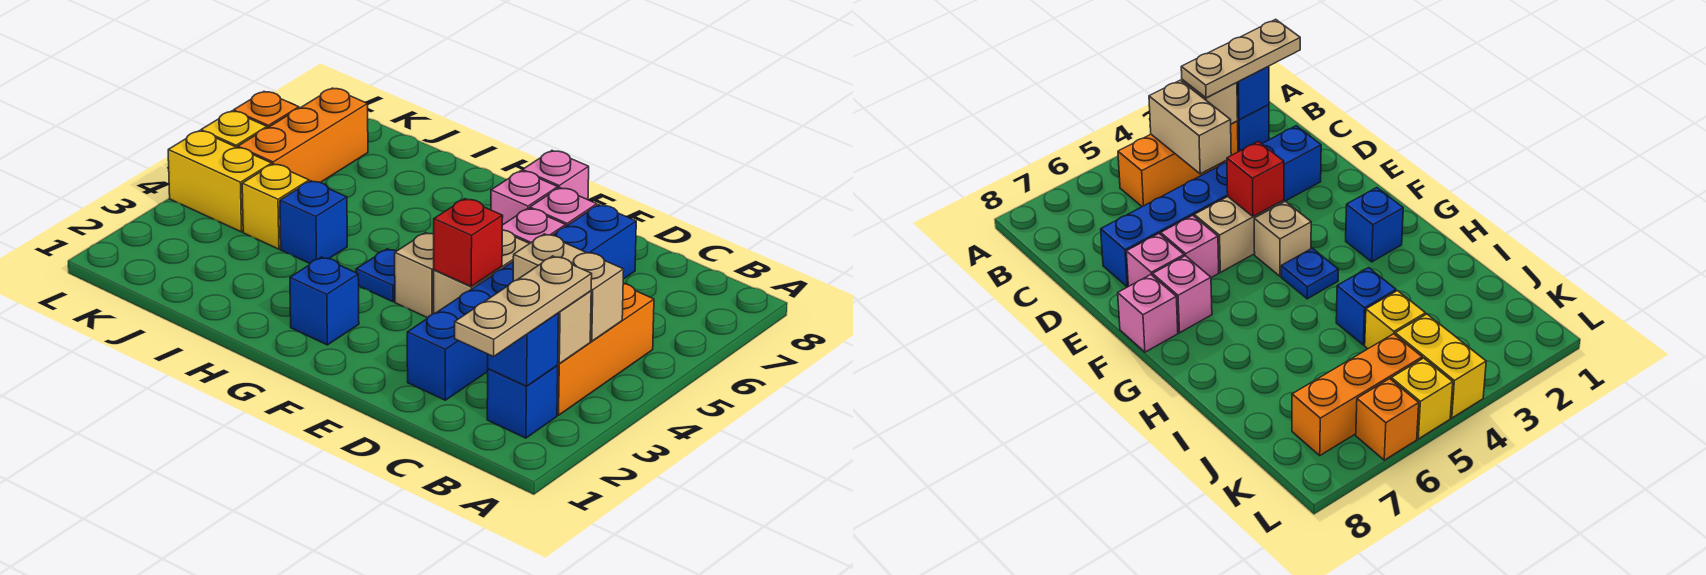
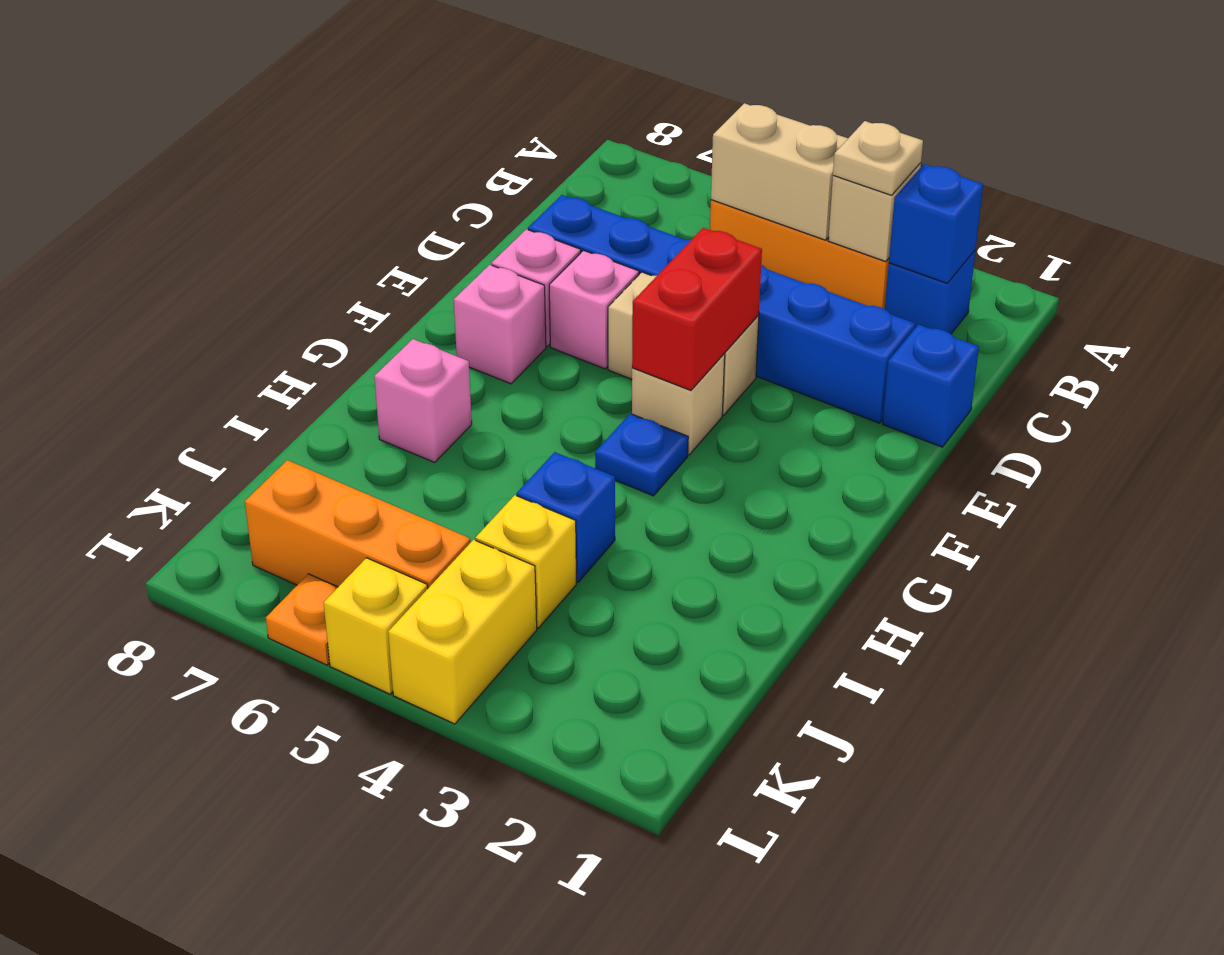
tan plate B1:B3 level 3 -> tan plate B3 level 3
tan brick B4:C4 level 2 -> tan brick B4:B5 level 2
red brick E4 level 2 -> red brick E4:F4 level 2
pink brick F8 level 1 -> pink brick H7 level 1
blue brick G2 level 1 -> blue brick D1 level 1
orange brick L6 level 1 -> orange plate L6 level 1

